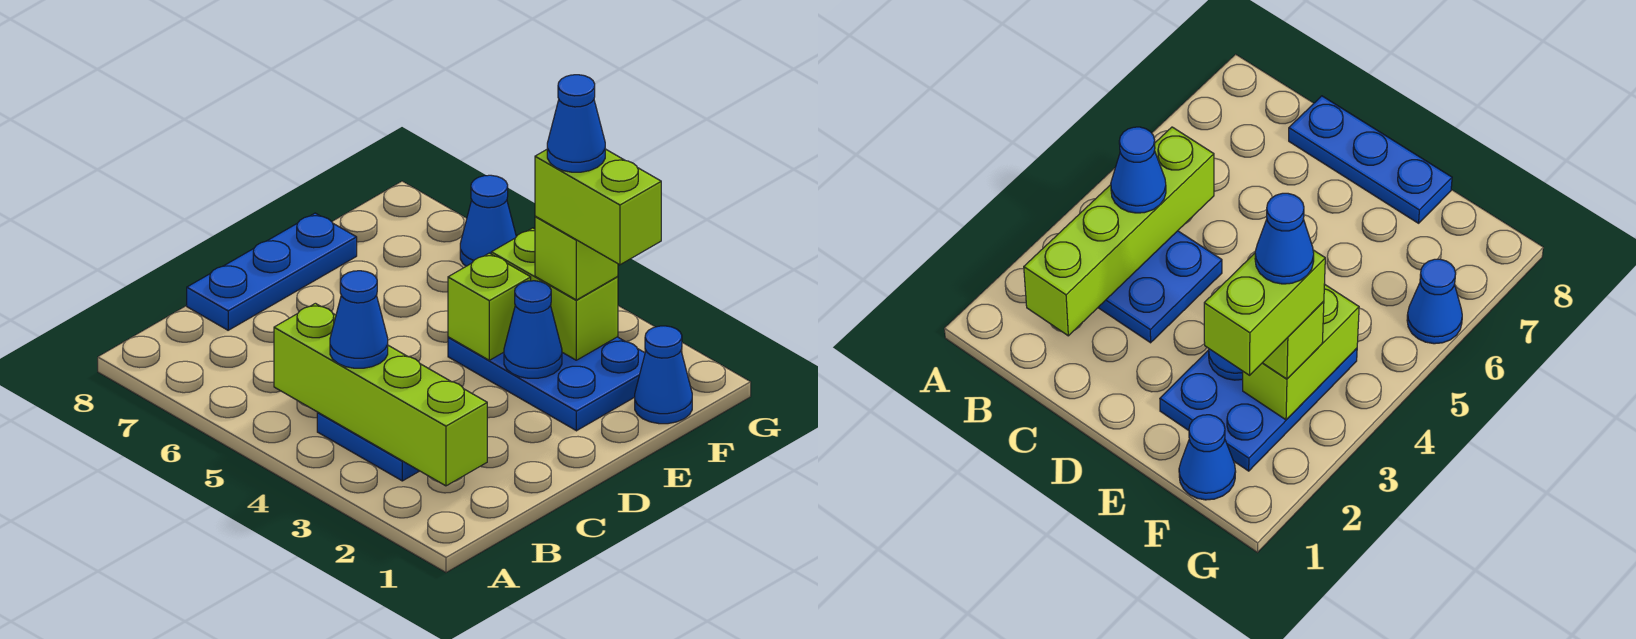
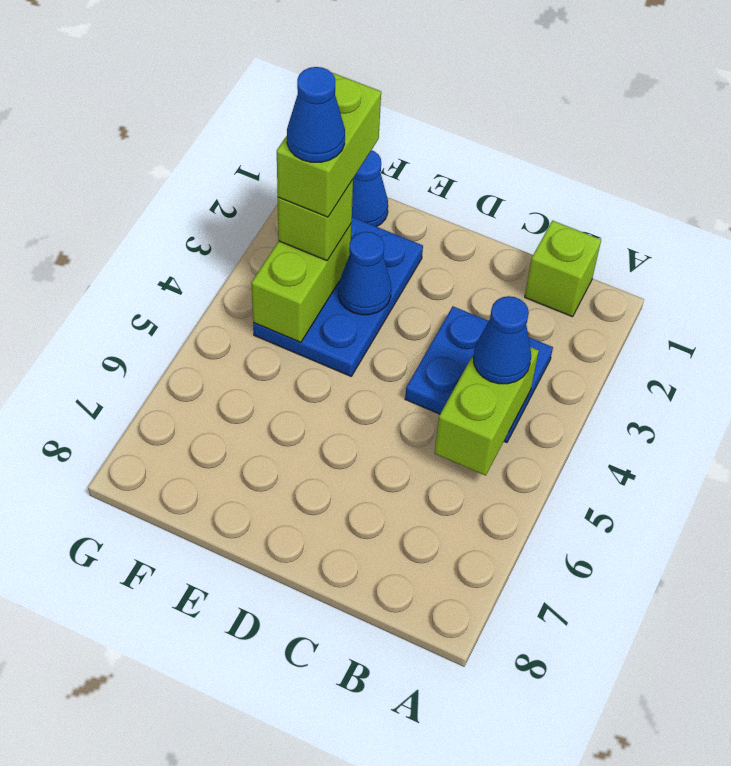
lime brick B2:B5 level 2 -> lime brick B4:B5 level 2
blue plate C8:E8 level 1 -> none
lime brick E4 level 2 -> lime brick B1 level 1
blue cone G6 level 1 -> none

